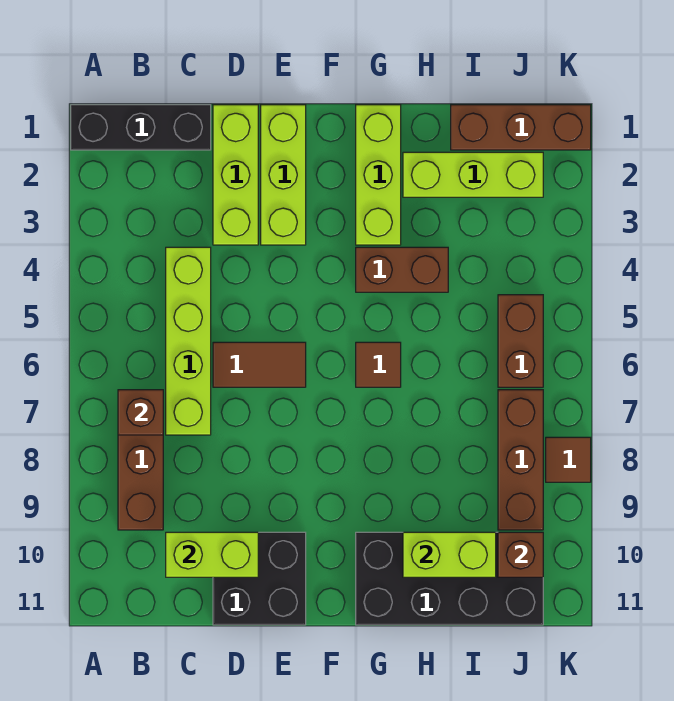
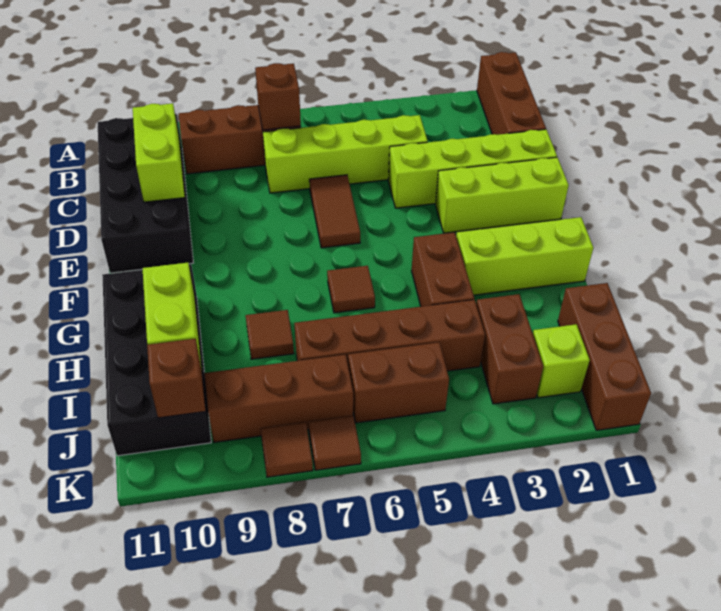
black brick A1:C1 level 1 -> brown brick A1:C1 level 1
lime brick D1:D3 level 1 -> lime brick D1:D4 level 1
black brick D10:E11 level 1 -> black brick B10:E11 level 1
lime brick H2:J2 level 1 -> lime brick J2 level 1
none -> brown tile H8 level 1
none -> brown brick I3:J3 level 1
none -> brown brick I4:I7 level 1
none -> brown tile K7 level 1

